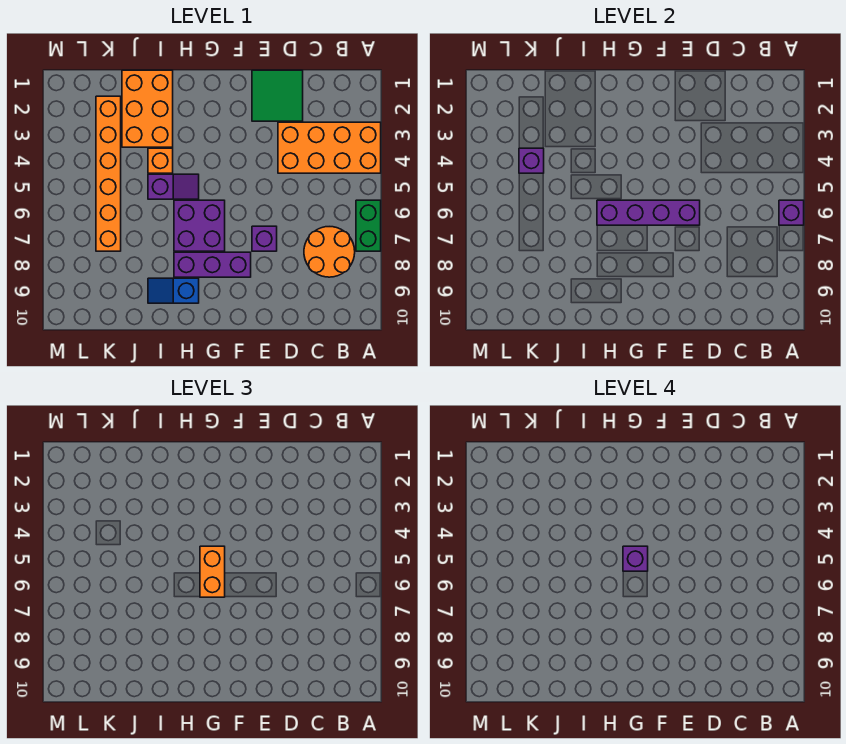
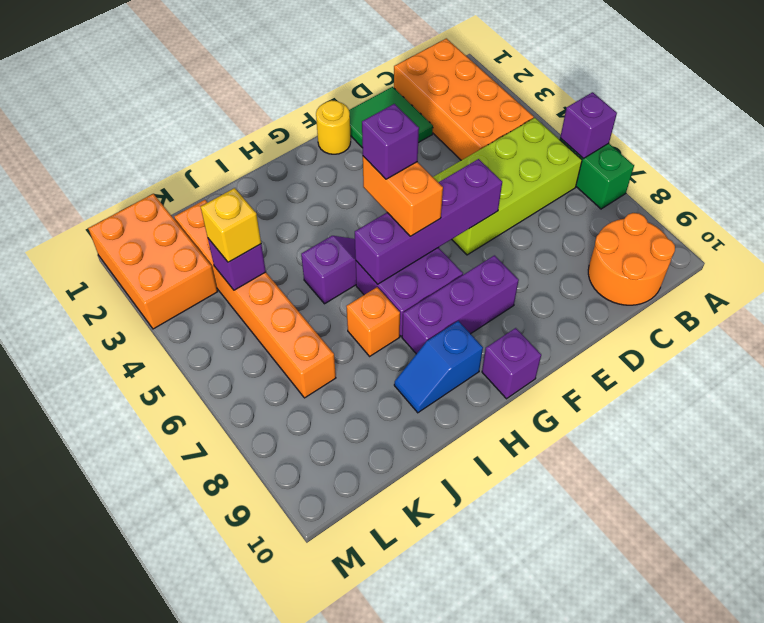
orange brick A3:D4 level 1 -> orange brick B1:C4 level 1
none -> lime brick B5:E6 level 1
orange round brick B7:C8 level 1 -> orange round brick B9:C10 level 1
purple brick E7 level 1 -> purple brick G10 level 1
none -> yellow round brick F1 level 1
orange brick I1:J3 level 1 -> orange brick L1:M3 level 1
orange brick I4 level 1 -> orange brick I7 level 1
none -> yellow brick K4 level 3

